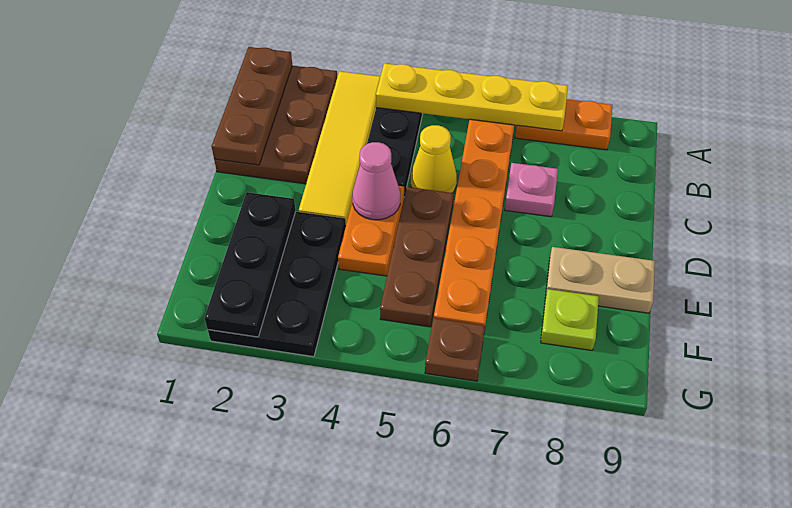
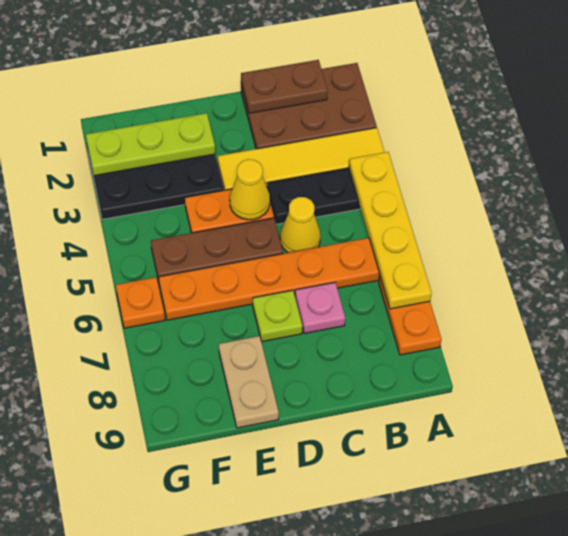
brown plate A1:C1 level 2 -> brown plate B1:C1 level 2
pink cone D4 level 2 -> yellow cone D4 level 2
black plate E2:G2 level 2 -> lime plate E2:G2 level 2
lime plate F8 level 1 -> lime plate D7 level 1
brown plate G6 level 1 -> orange plate G6 level 1

